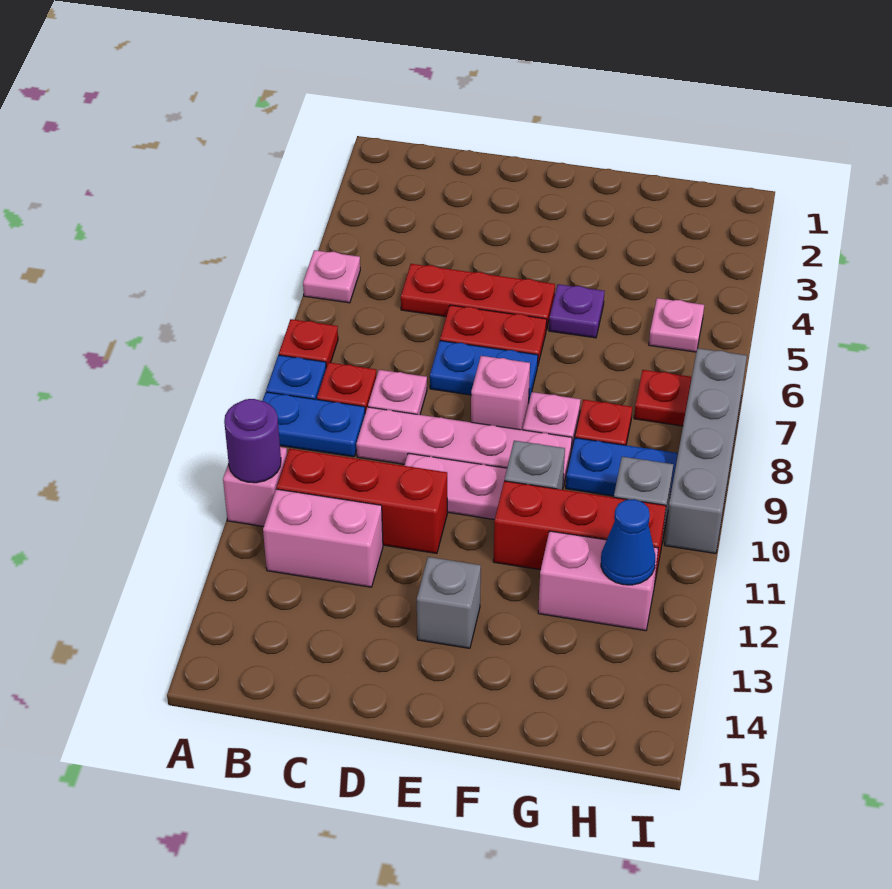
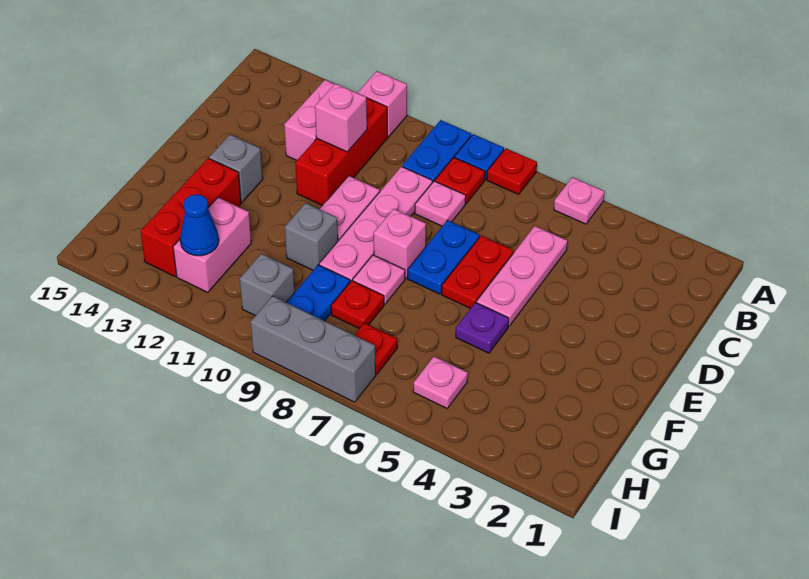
purple round brick A11 level 2 -> none
red plate C5:E5 level 1 -> pink plate C5:E5 level 1
none -> pink brick C11 level 2
red brick F11:H11 level 1 -> red brick F13:H13 level 1
grey brick I7:I10 level 1 -> grey brick I7:I9 level 1

